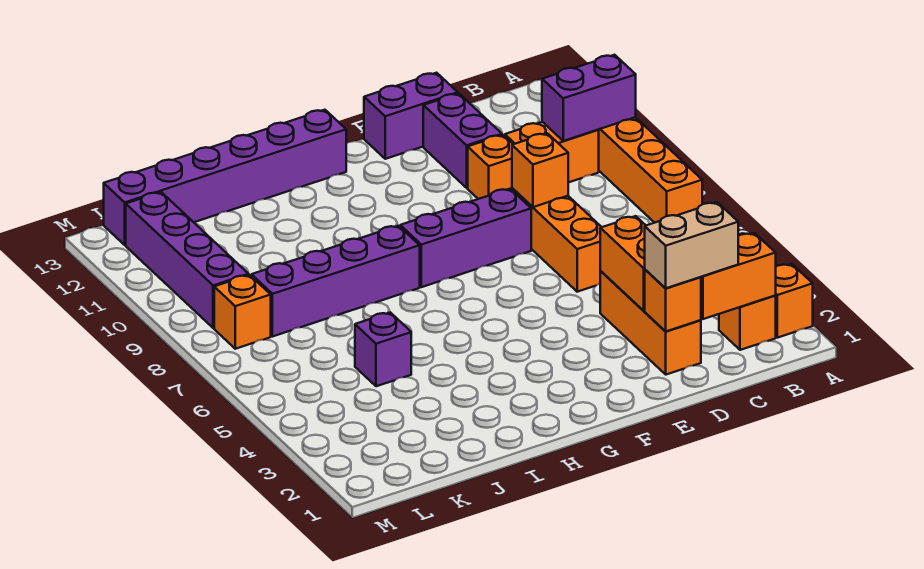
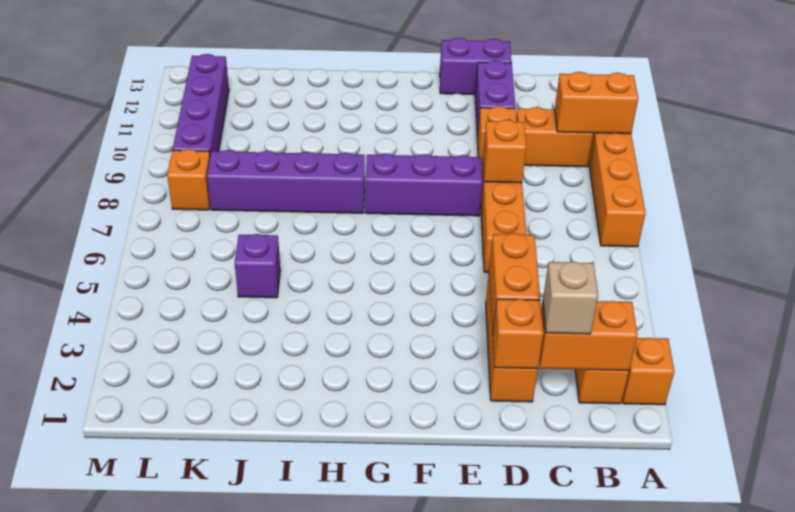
purple brick A10:B10 level 2 -> orange brick A10:B10 level 2
tan brick C2:D2 level 3 -> tan brick C2 level 3
purple brick G13:L13 level 1 -> none

